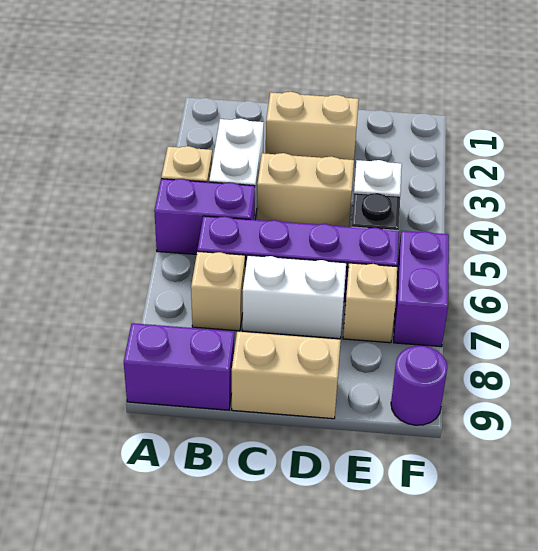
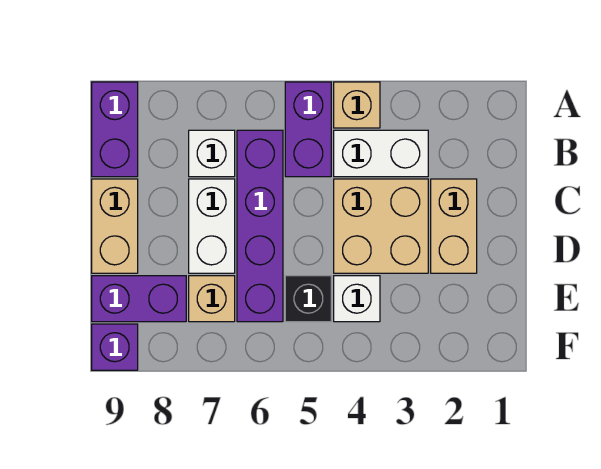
tan brick B7 level 1 -> white brick B7 level 1
tan brick C4:D4 level 1 -> tan brick C3:D4 level 1
purple brick F6:F7 level 1 -> purple brick E8:E9 level 1
purple round brick F9 level 1 -> purple brick F9 level 1

